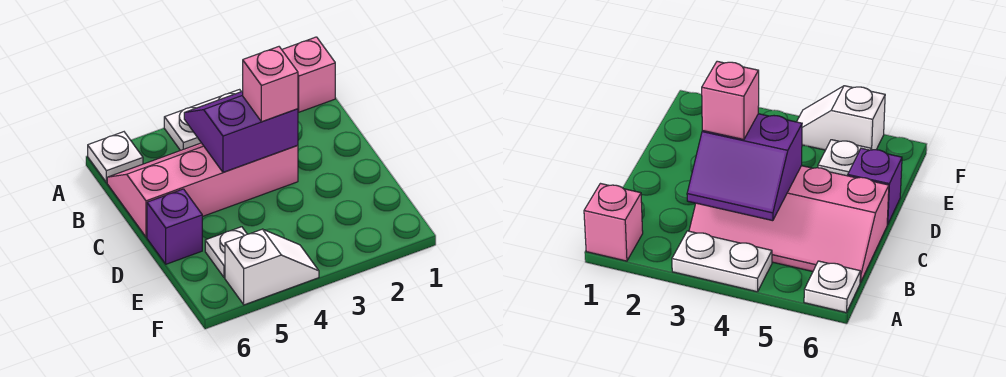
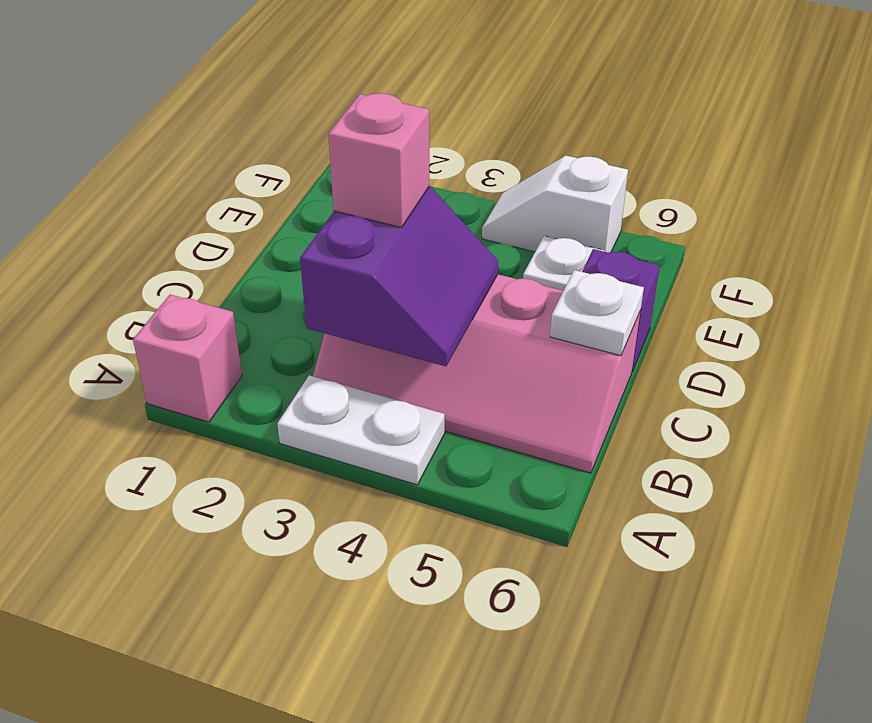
white plate A6 level 1 -> white plate C6 level 2
purple slope B3:C4 level 2 top C -> purple slope B3:C4 level 2 top 3

